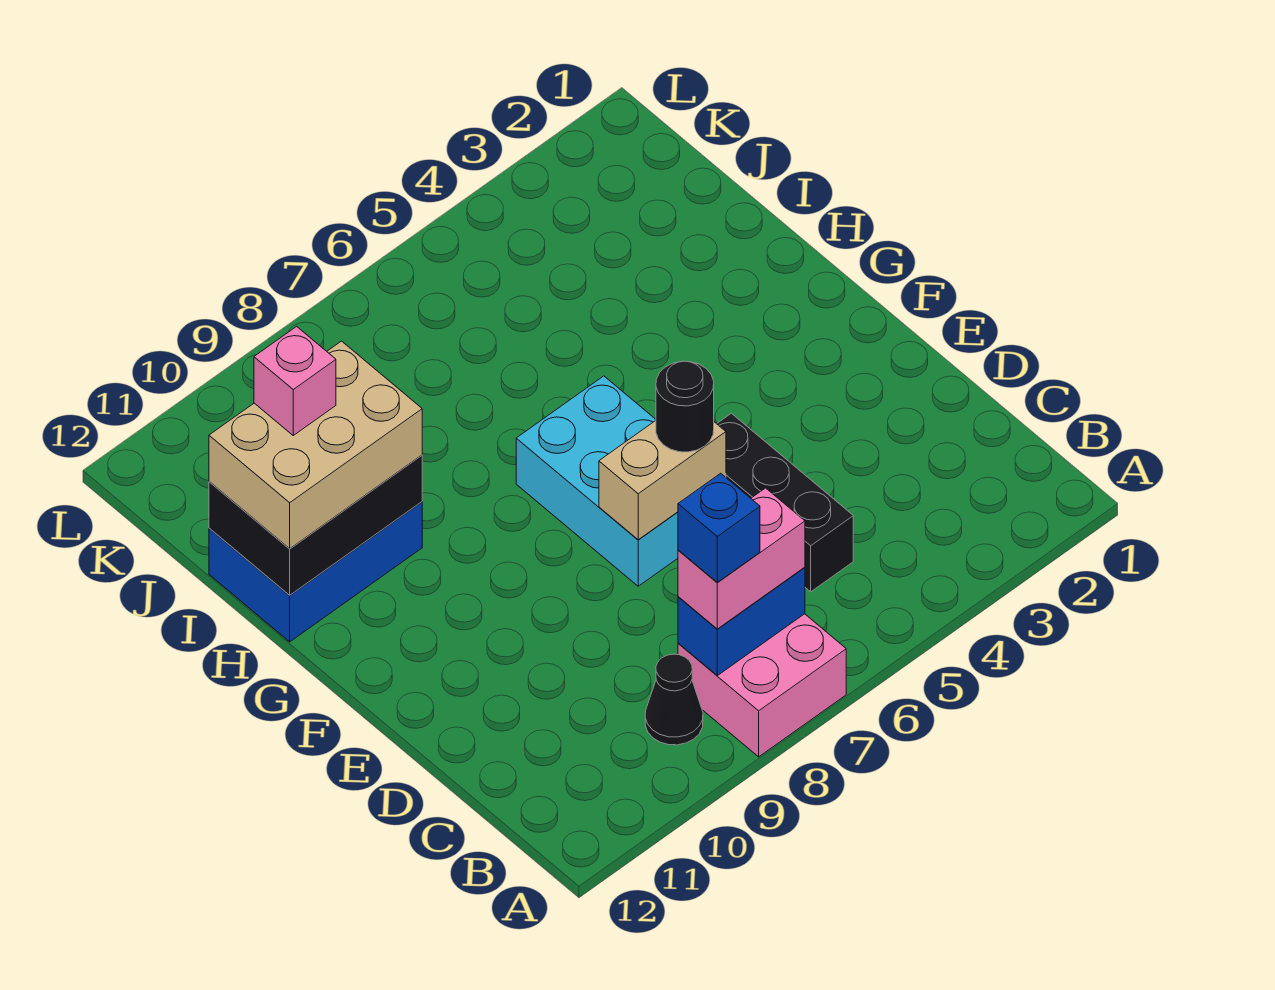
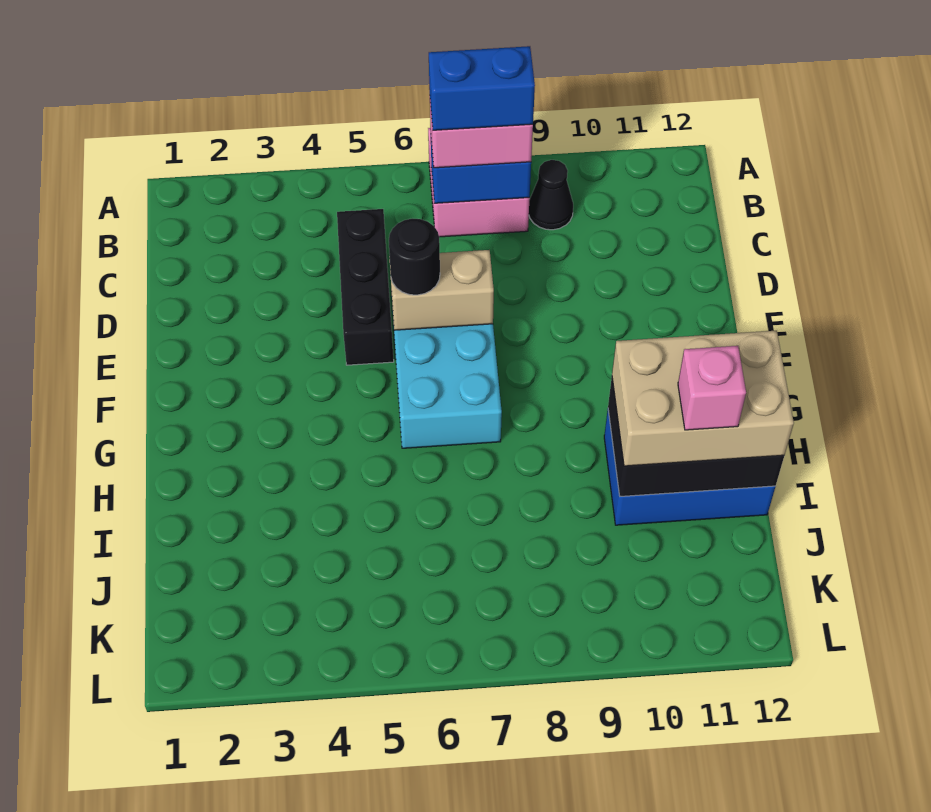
blue brick B8 level 4 -> blue brick B7:B8 level 4

